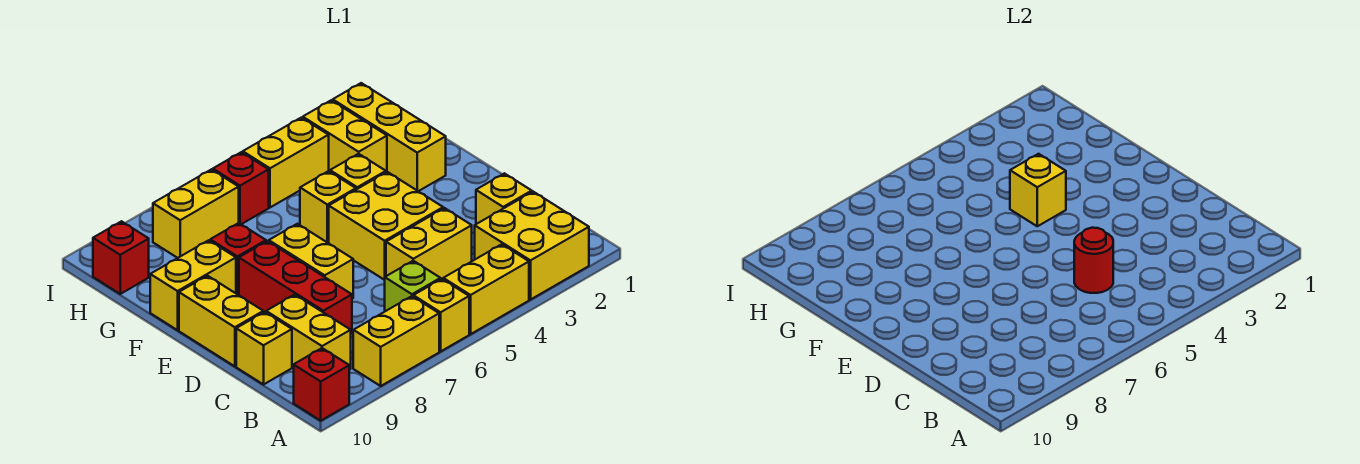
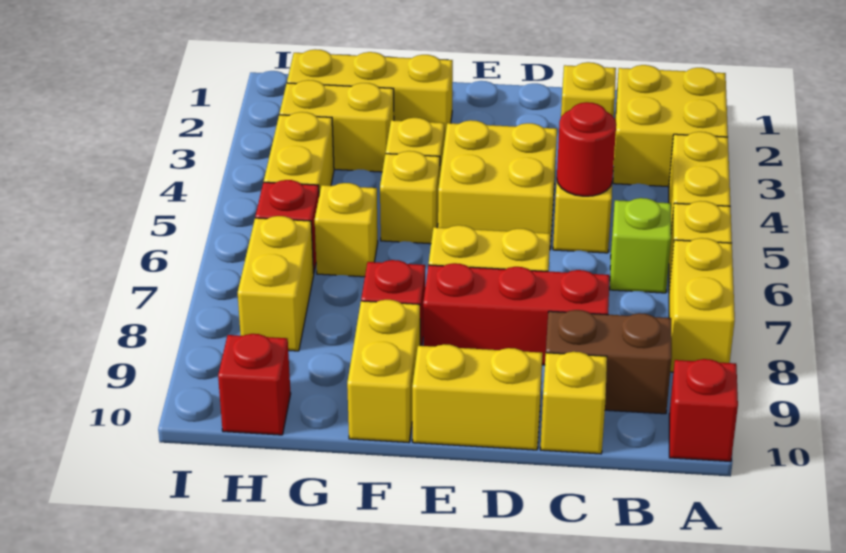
yellow brick B9:C9 level 1 -> brown brick B9:C9 level 1
yellow brick F4 level 2 -> yellow brick G6 level 1

